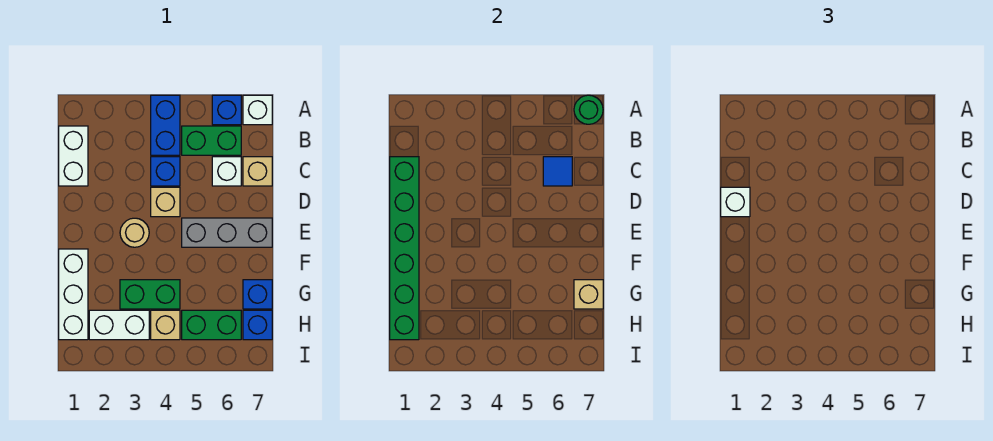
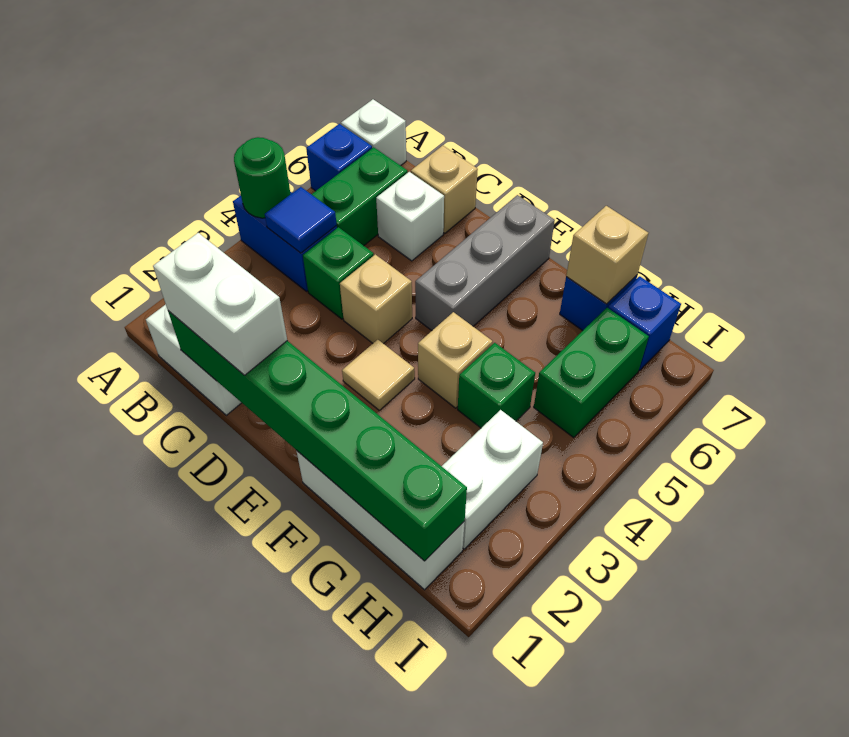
green round brick A7 level 2 -> green round brick A4 level 2
blue brick C4 level 1 -> green brick C4 level 1
blue tile C6 level 2 -> blue tile B4 level 2
white brick D1 level 3 -> white brick C1:D1 level 3
tan round brick E3 level 1 -> tan tile E3 level 1
green brick G3:G4 level 1 -> green brick G4 level 1
tan brick H4 level 1 -> tan brick F4 level 1

